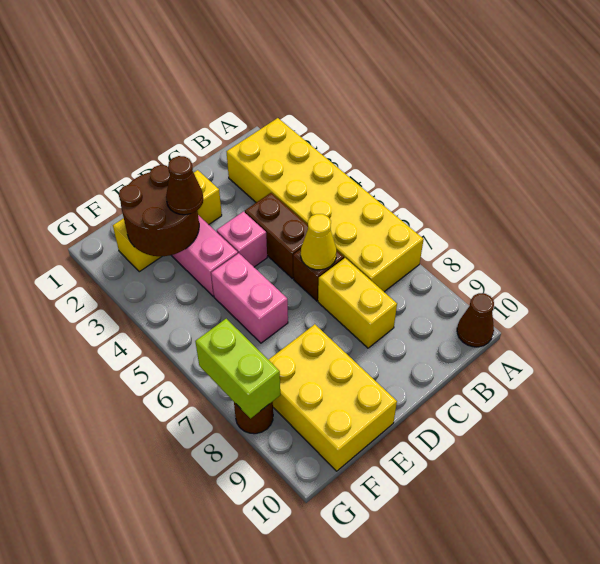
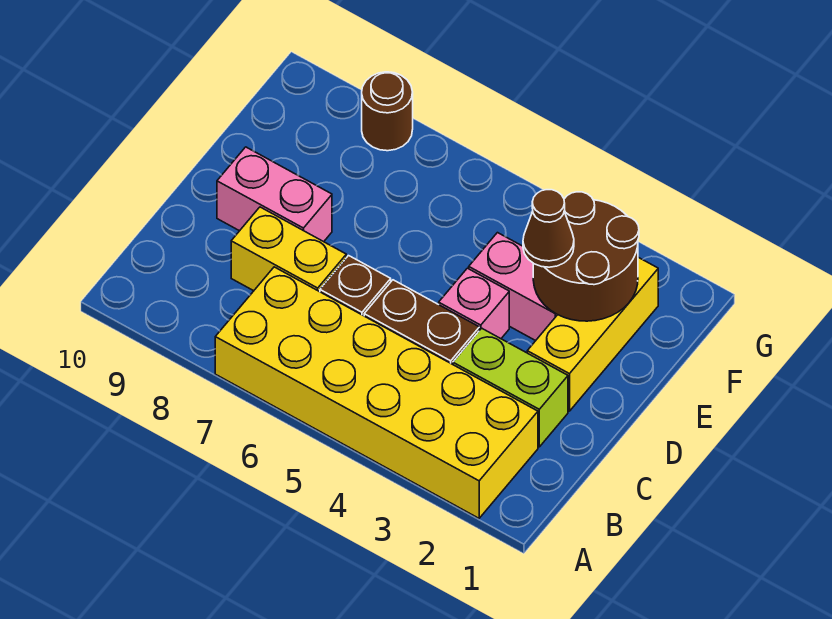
brown cone A10 level 1 -> none
yellow cone C6 level 2 -> none
pink brick E5:E6 level 1 -> pink brick D8:D9 level 1
yellow brick E8:F10 level 1 -> none
lime brick G7:G8 level 2 -> lime brick C2:C3 level 1

